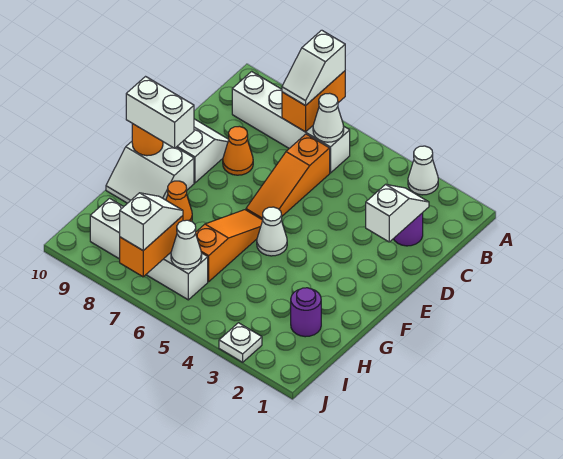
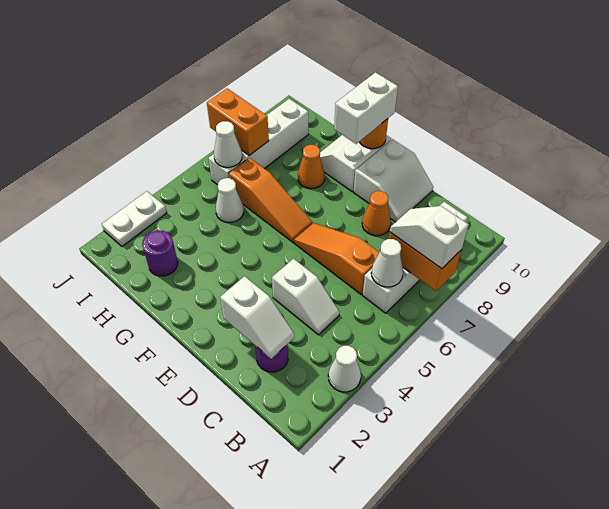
white cone F5 level 1 -> white cone H5 level 1
white slope I7:J7 level 3 top J -> white slope C4:D4 level 1 top D
white plate J3 level 1 -> white plate J2:J3 level 1

